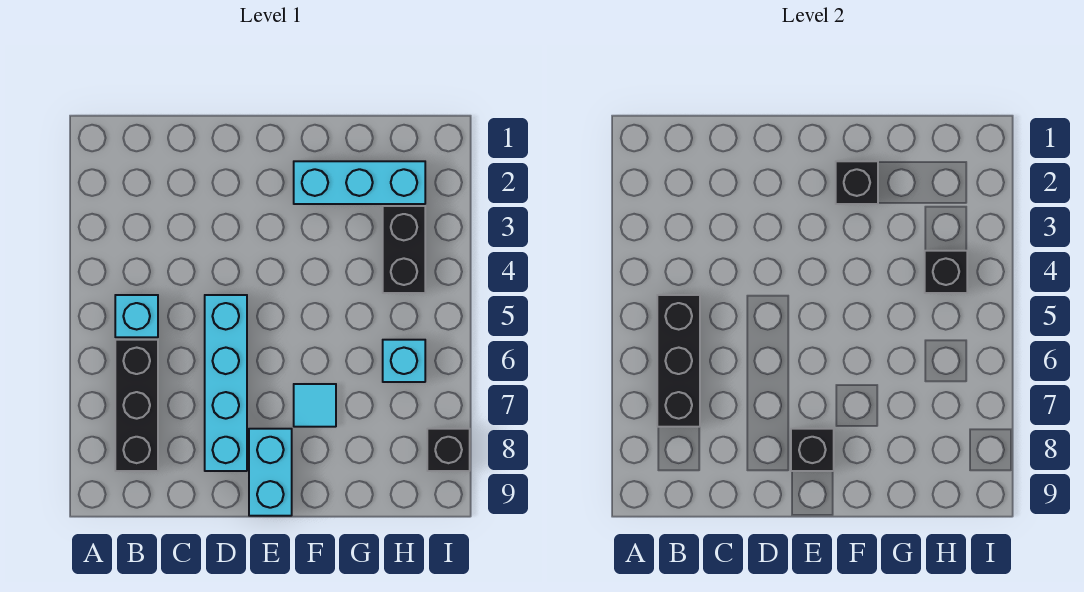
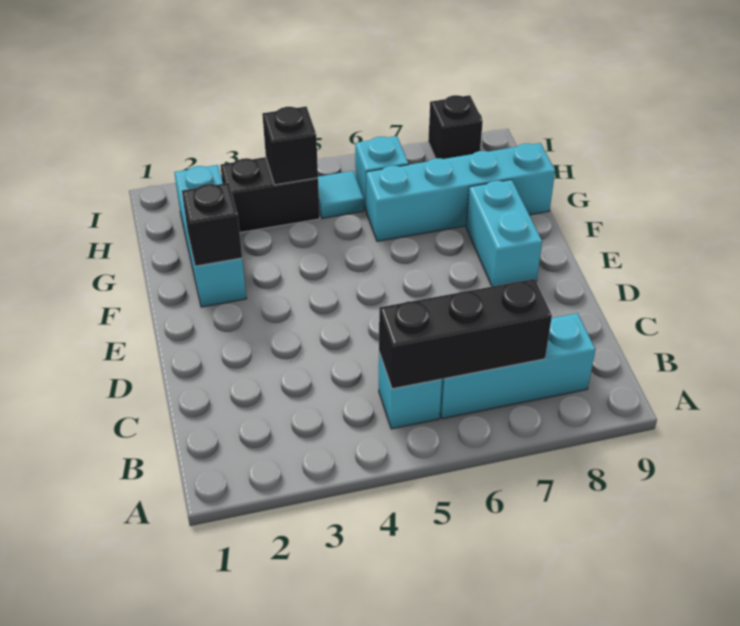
black brick B6:B8 level 1 -> cyan brick B6:B8 level 1
cyan brick D5:D8 level 1 -> cyan brick G6:G9 level 1
cyan brick E8:E9 level 1 -> cyan brick E8:F8 level 1
black brick E8 level 2 -> none
cyan tile F7 level 1 -> cyan tile H5 level 1

